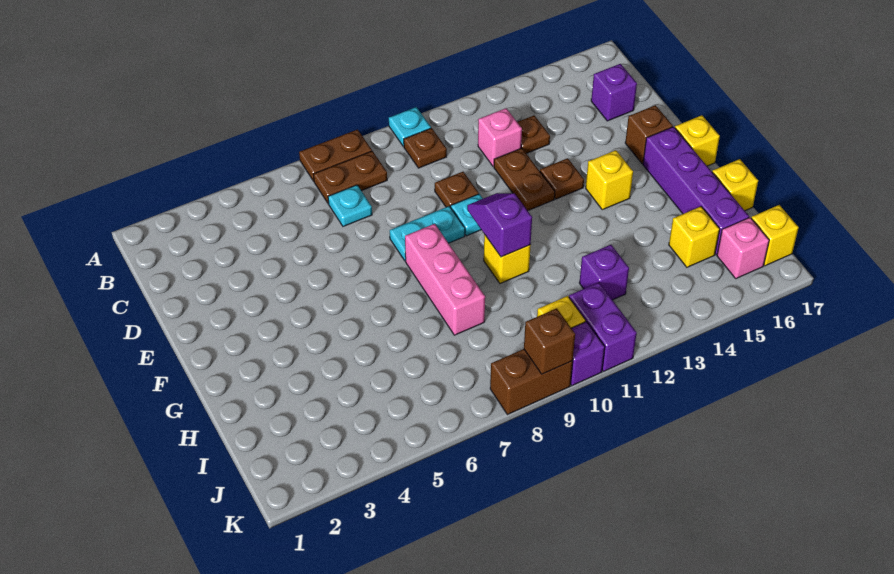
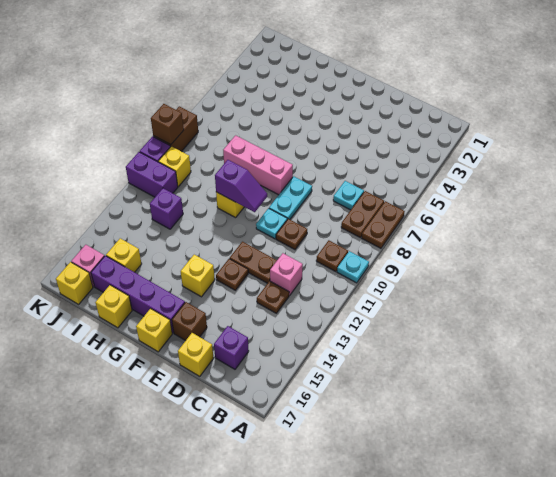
none -> yellow brick D17 level 1

